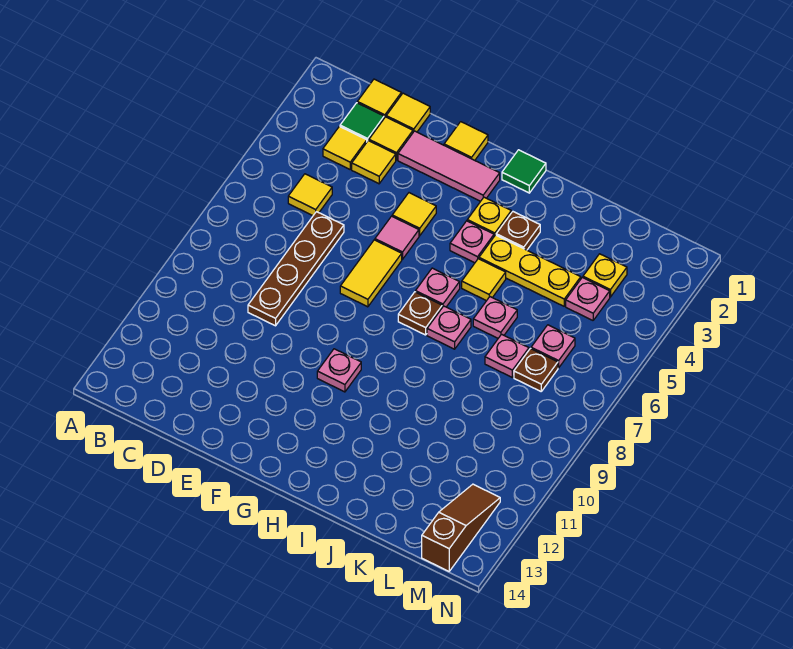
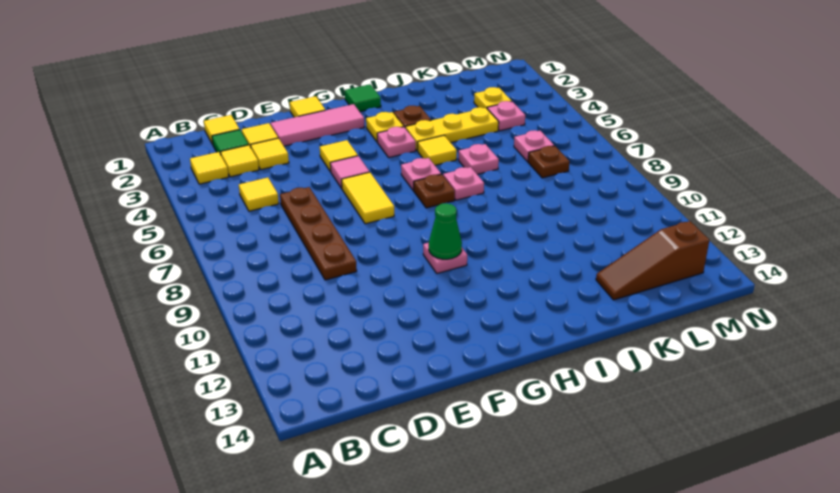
yellow tile D1 level 1 -> yellow tile B3 level 1
none -> green cone G10 level 2
pink plate K7 level 1 -> none
brown slope M12:M14 level 1 top 14 -> brown slope K13:M13 level 1 top M

